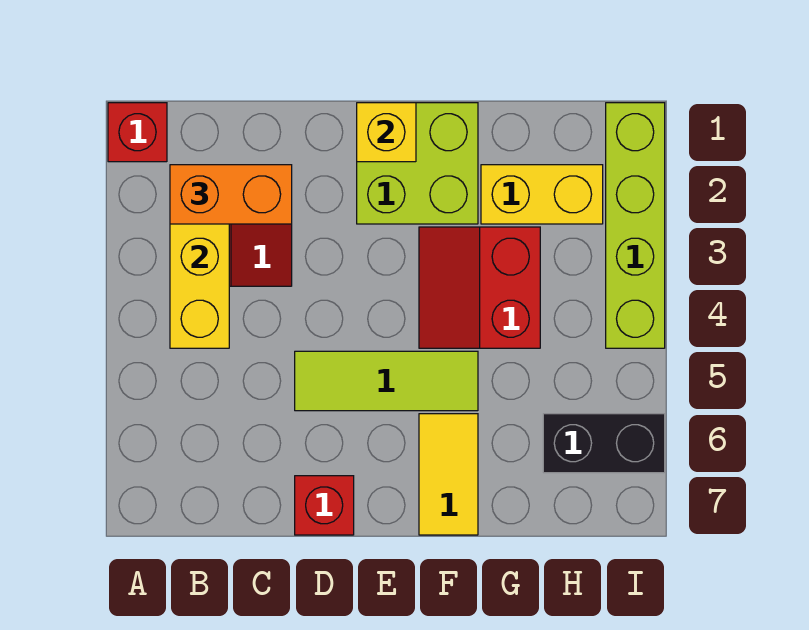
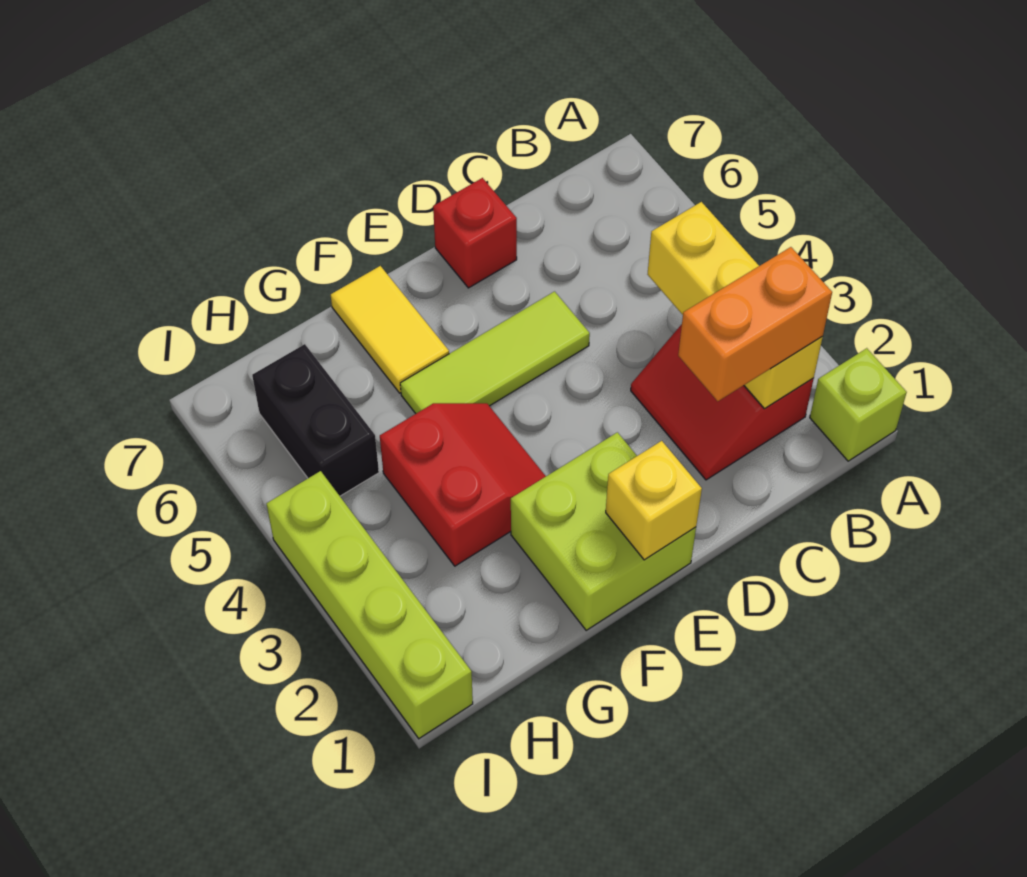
red brick A1 level 1 -> lime brick A1 level 1
yellow brick G2:H2 level 1 -> none
black brick H6:I6 level 1 -> black brick H5:H6 level 1

